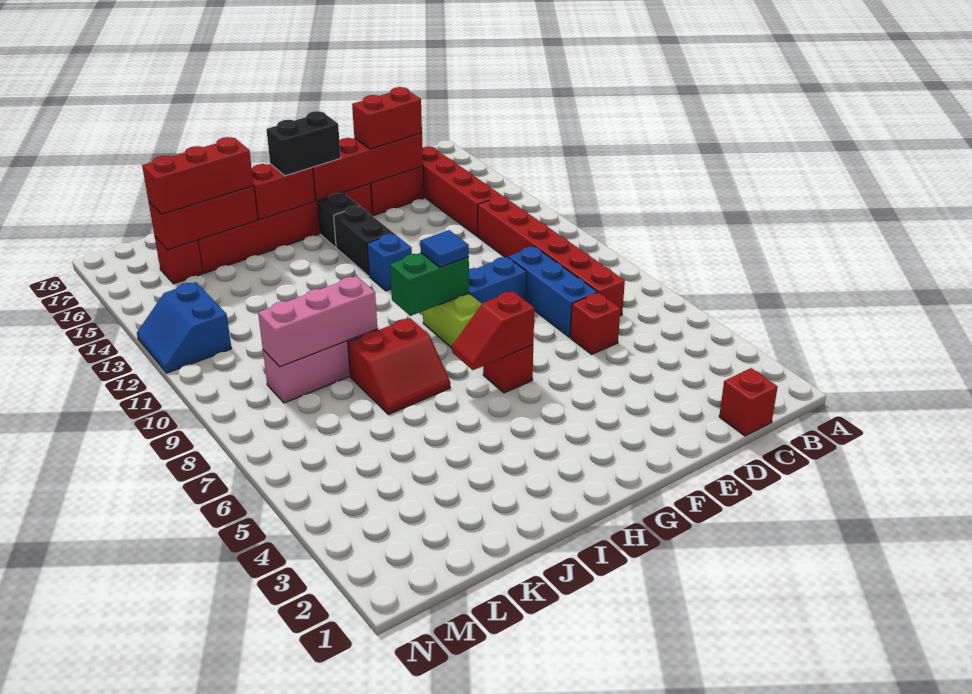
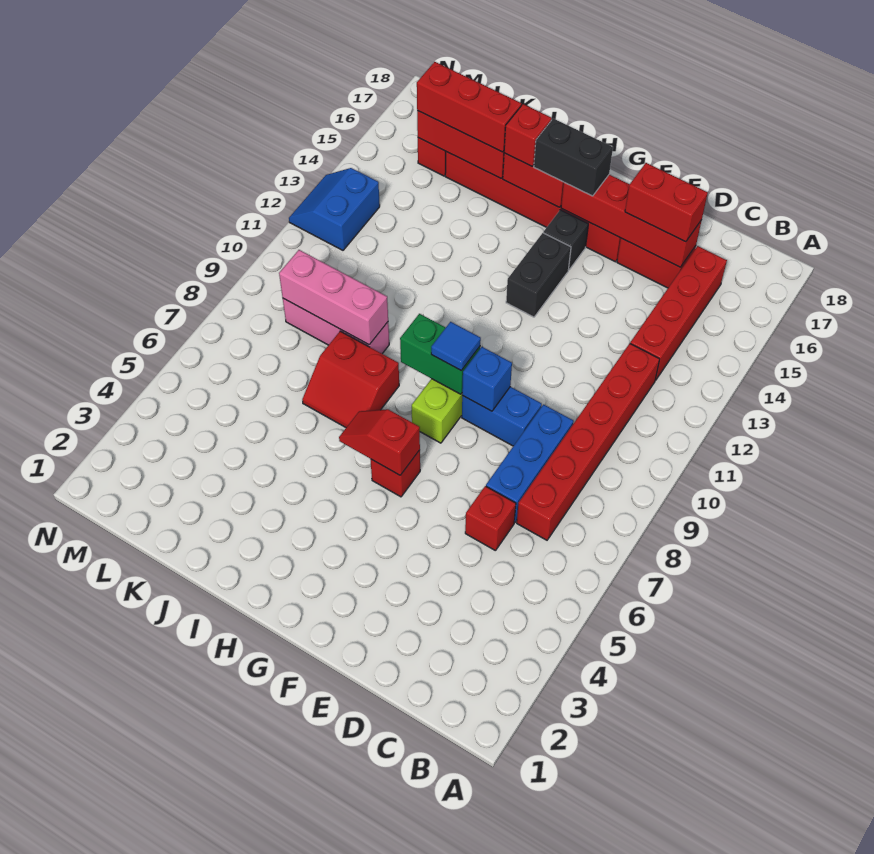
red brick C1 level 1 -> red brick I16 level 3
blue brick G12 level 1 -> blue brick F9 level 2

